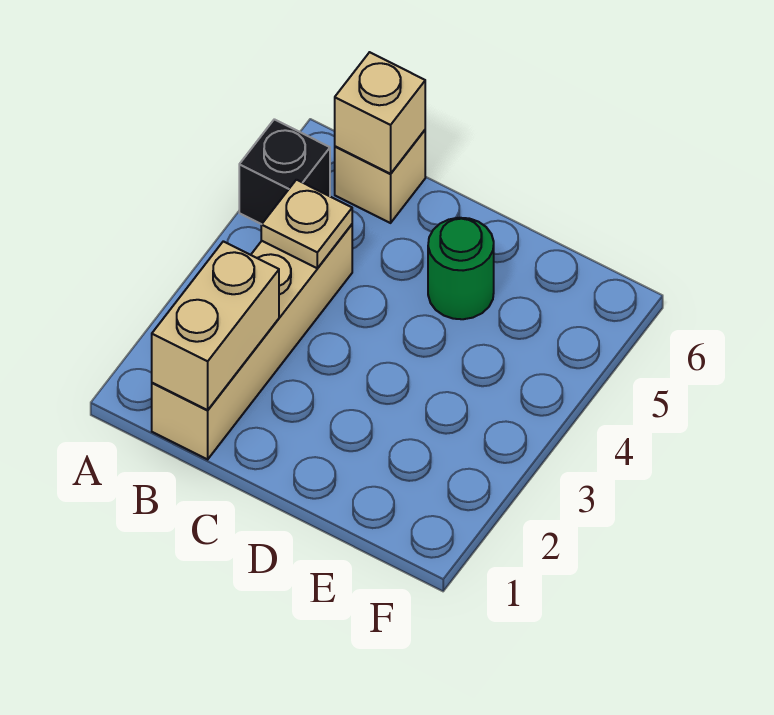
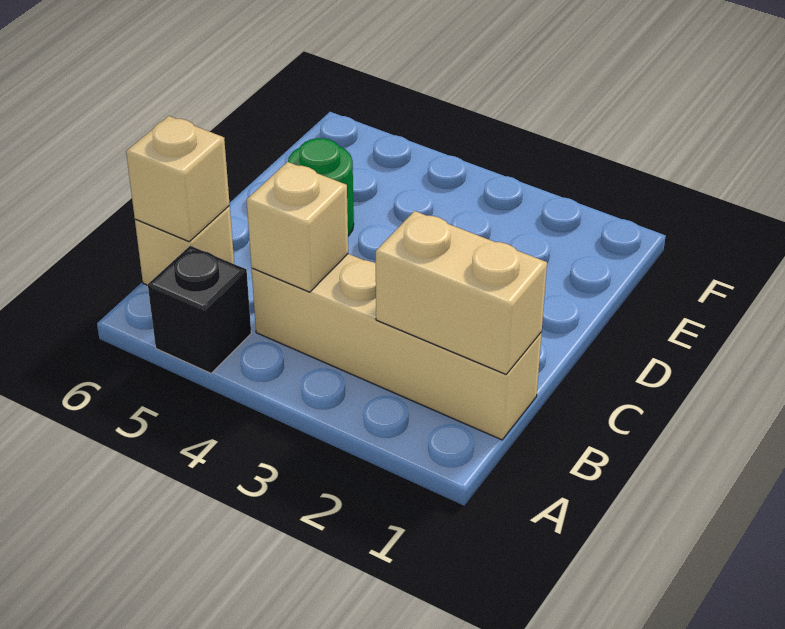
tan plate B4 level 2 -> tan brick B4 level 2

